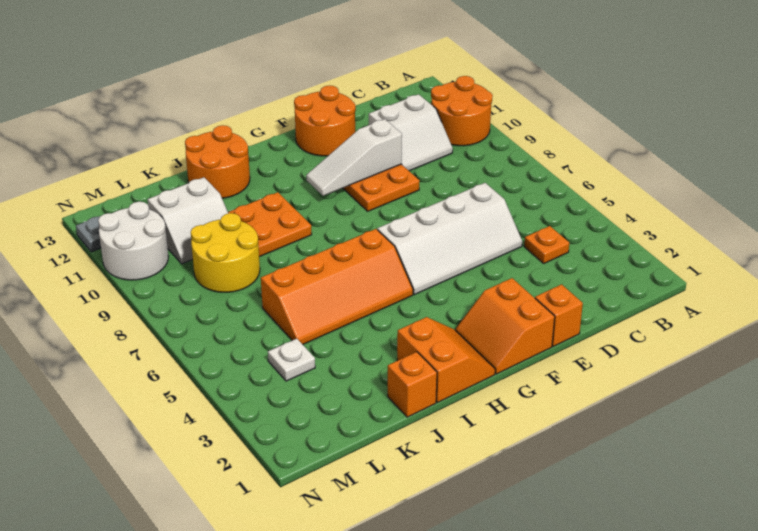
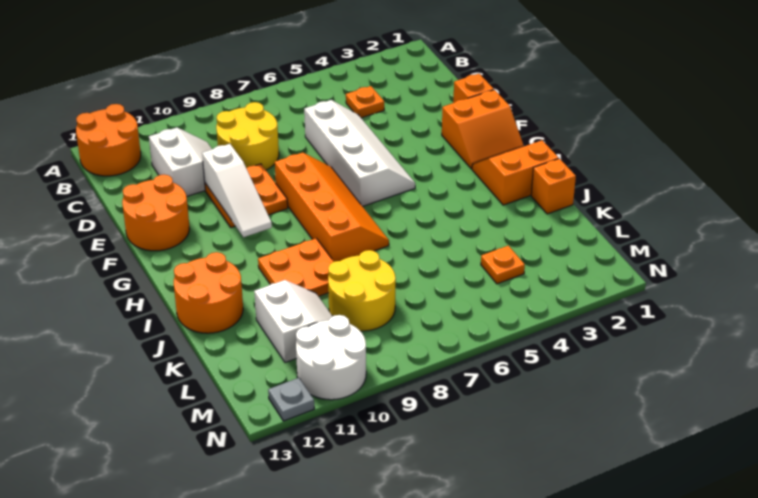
orange round brick A10:B11 level 1 -> orange round brick A12:B13 level 1
none -> yellow round brick C8:D9 level 1
orange slope H5:K6 level 1 top 6 -> orange slope F7:I8 level 1 top 8
white plate L4 level 1 -> orange plate L4 level 1

